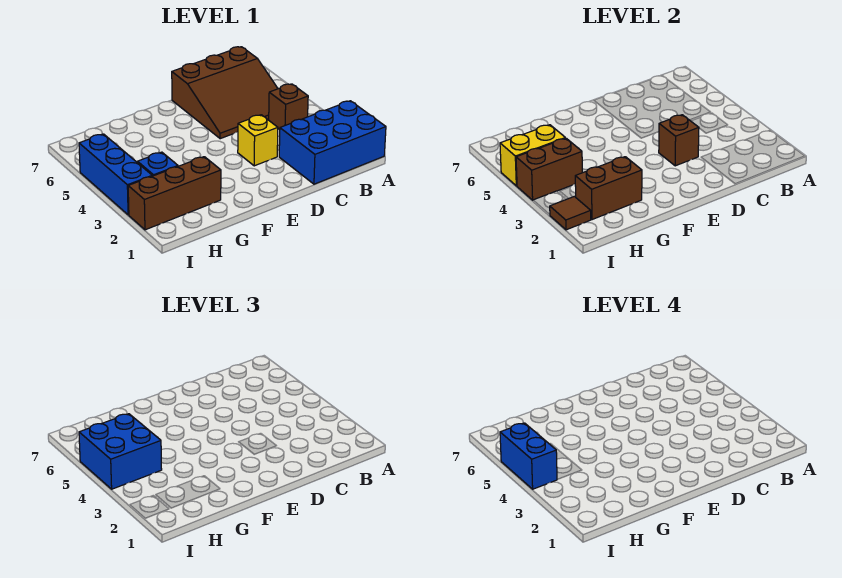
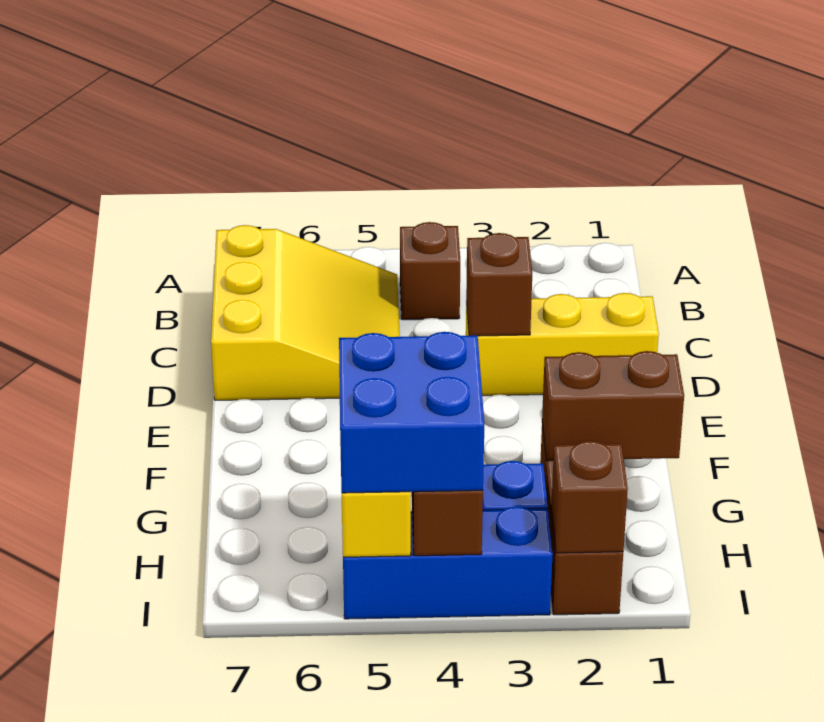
blue brick A1:C2 level 1 -> none
brown slope B5:D7 level 1 top 7 -> yellow slope B5:D7 level 1 top 7
yellow brick D3 level 1 -> yellow brick D1:D3 level 1
brown brick G2:H2 level 2 -> brown brick G1:G2 level 2
brown tile I2 level 2 -> brown brick I2 level 2
blue brick I4:I5 level 4 -> none

